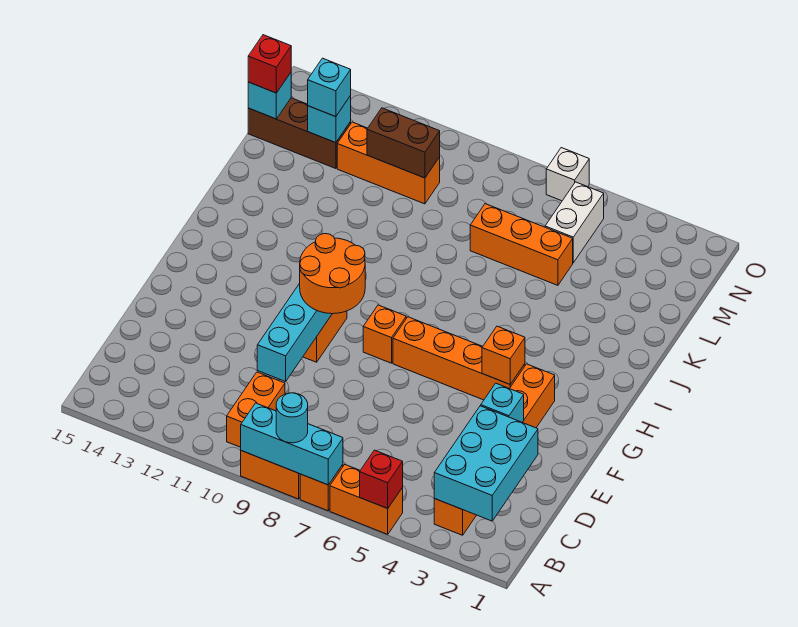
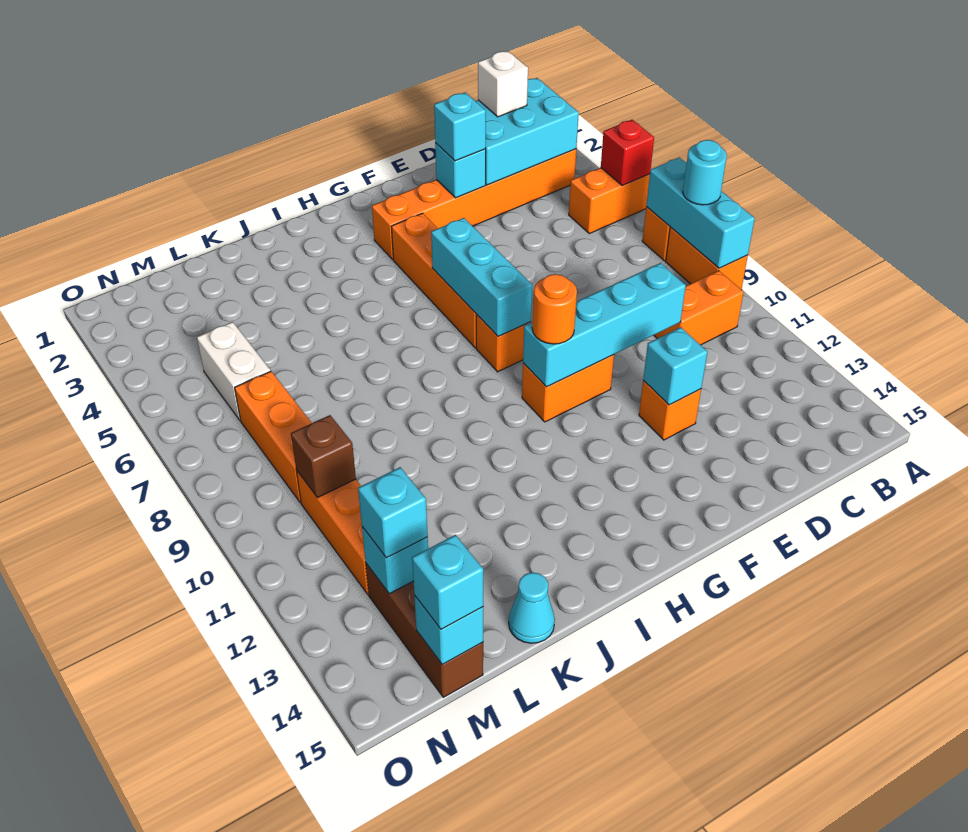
orange brick A5:A6 level 1 -> orange brick A5:B5 level 1
none -> cyan brick E3 level 3
none -> cyan brick E12 level 2
orange round brick F9:G10 level 3 -> orange round brick G10 level 3
orange brick G4 level 2 -> orange brick E12 level 1
none -> cyan brick G6:G8 level 2
none -> cyan cone K15 level 1
orange brick L5:L7 level 1 -> orange brick M7:M9 level 1
white brick M5:N5 level 1 -> white brick M5:M6 level 1
brown brick M10:M11 level 2 -> brown brick M10 level 2
red brick M15 level 3 -> cyan brick M15 level 3
white brick O6 level 1 -> white brick C2 level 3

